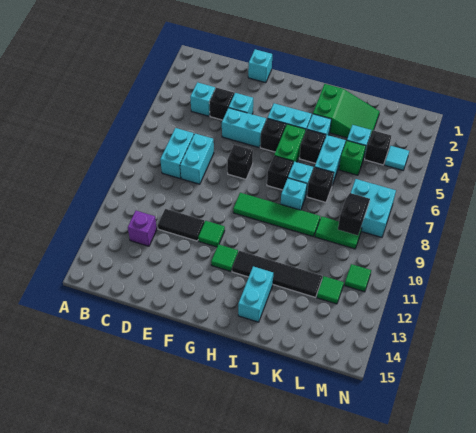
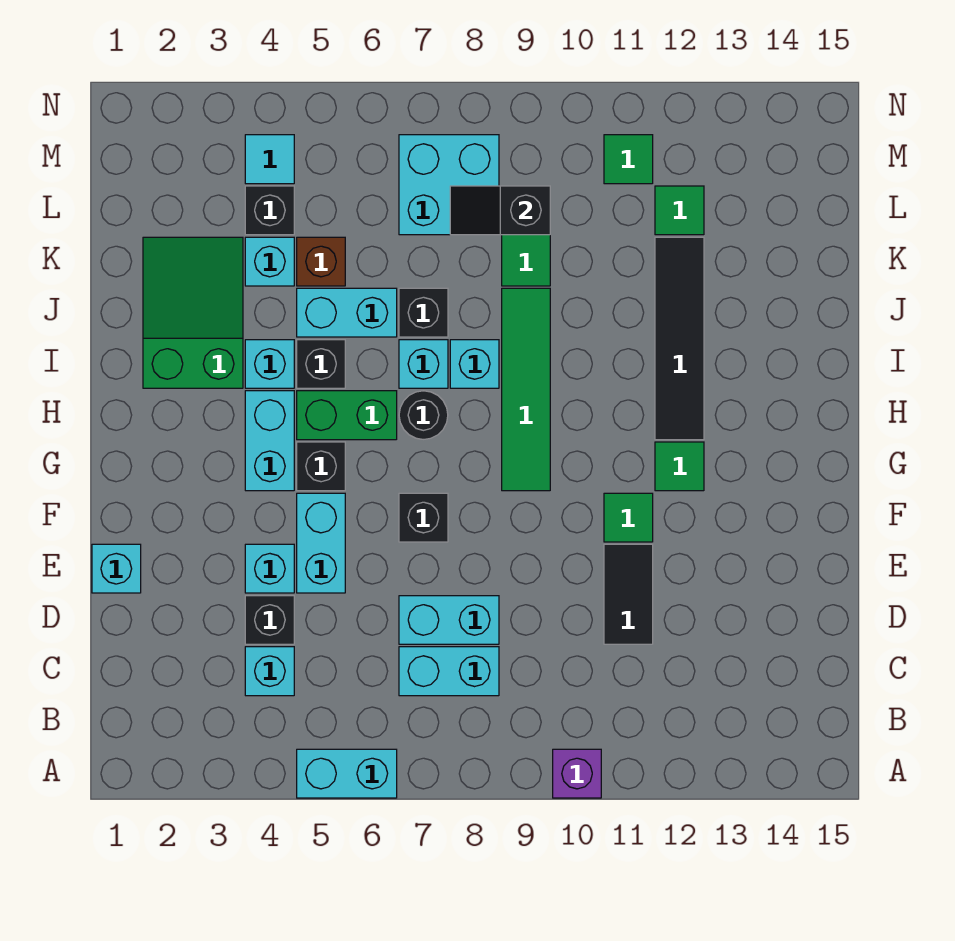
purple brick C12 level 1 -> purple brick A10 level 1
black brick H7 level 1 -> black round brick H7 level 1
cyan brick I13:I14 level 1 -> cyan brick A5:A6 level 1
green brick K5 level 1 -> brown brick K5 level 1

